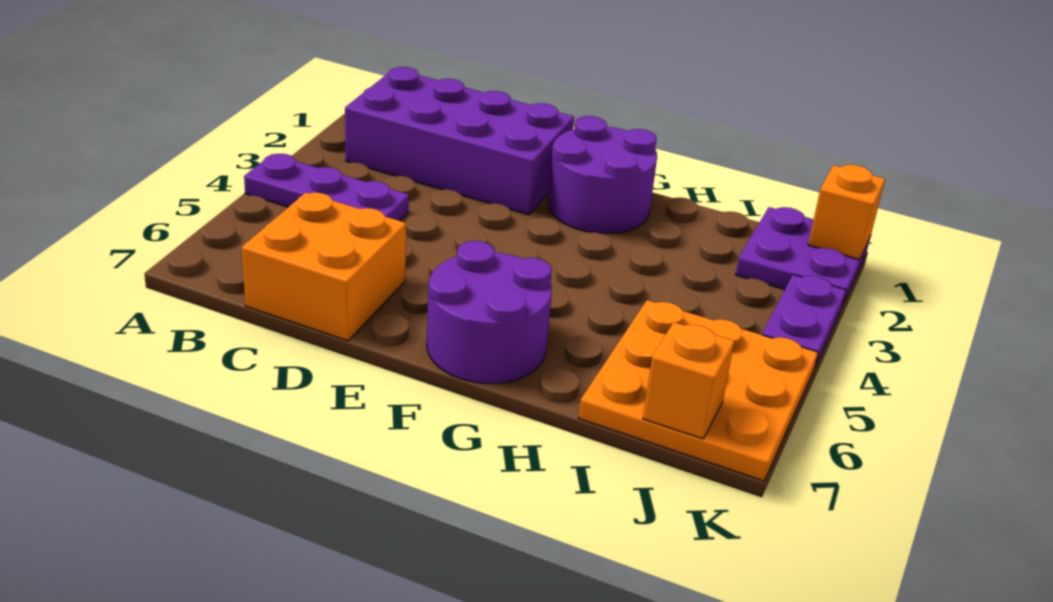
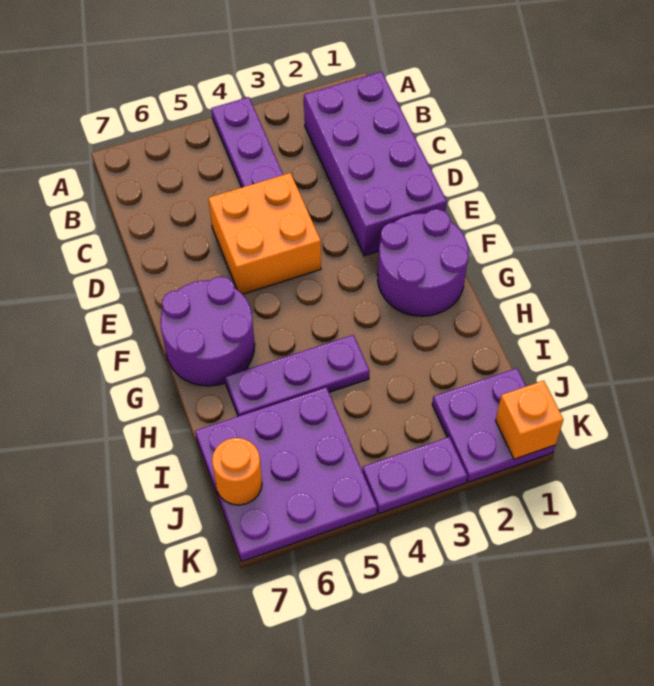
orange brick C6:D7 level 1 -> orange brick D4:E5 level 1
none -> purple plate H4:H6 level 1
orange plate I5:K7 level 1 -> purple plate I5:K7 level 1
orange brick J7 level 2 -> orange round brick J7 level 2

